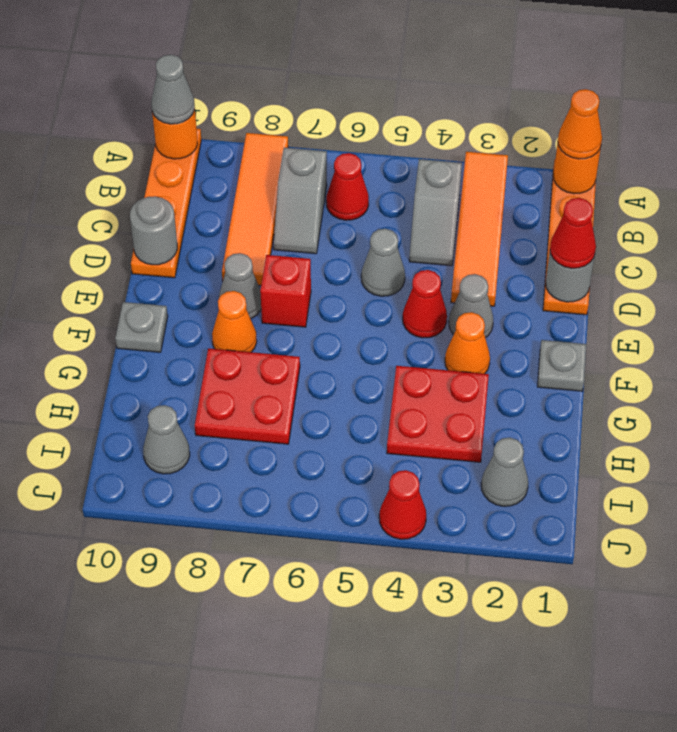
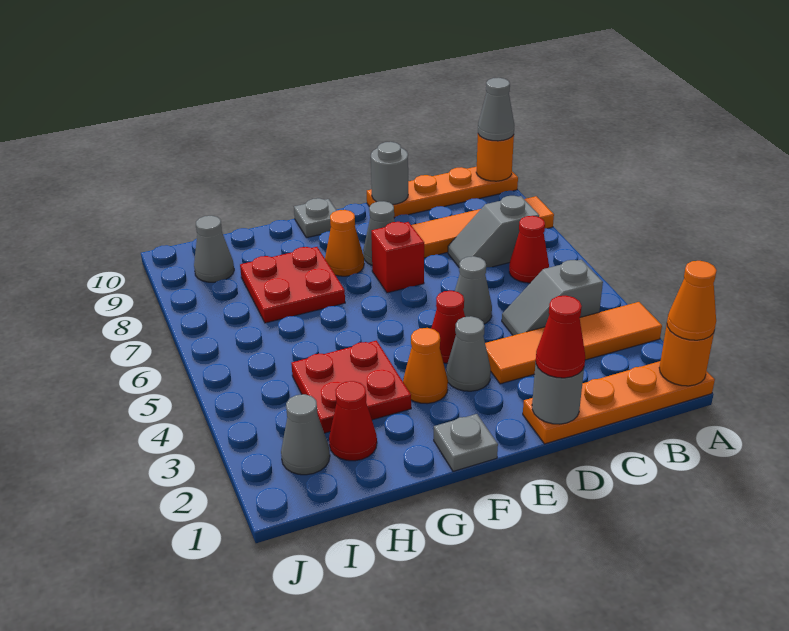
red cone J4 level 1 -> red cone H2 level 1

